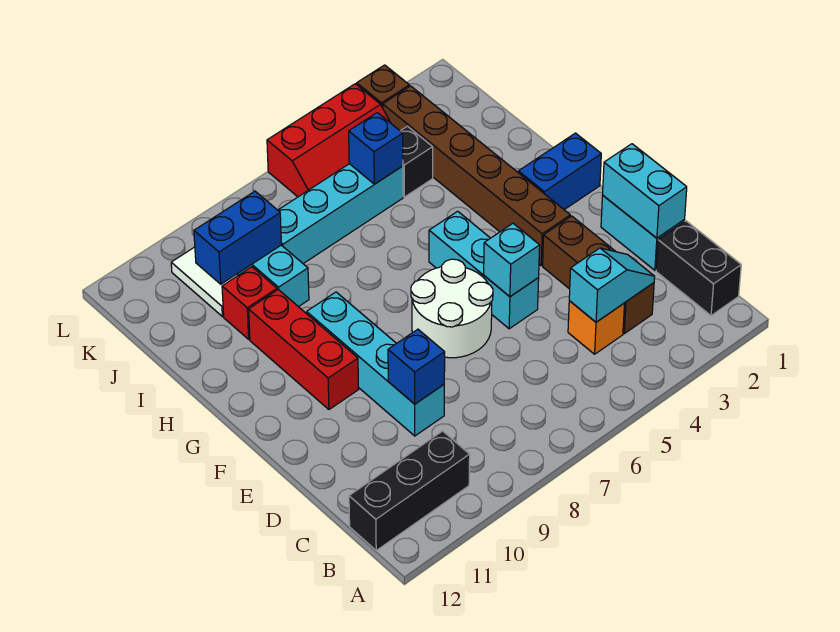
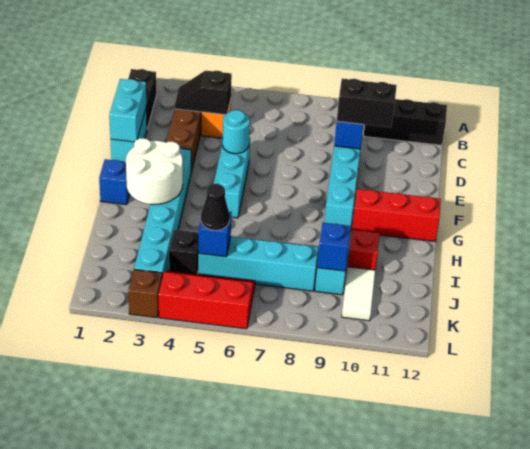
cyan slope C3:C4 level 2 top 4 -> black slope C3:C4 level 2 top 4
none -> black brick D9:D10 level 3
cyan brick E5 level 2 -> cyan round brick E5 level 2
white round brick E6:F7 level 1 -> white round brick G2:H3 level 2
brown brick F3:K3 level 1 -> cyan brick F3:K3 level 1
red brick F10:H10 level 1 -> red brick G10:G12 level 1
blue brick G1:G2 level 1 -> blue brick G1 level 1
none -> black cone J5 level 3
blue brick J9:J10 level 2 -> blue brick J9 level 2

